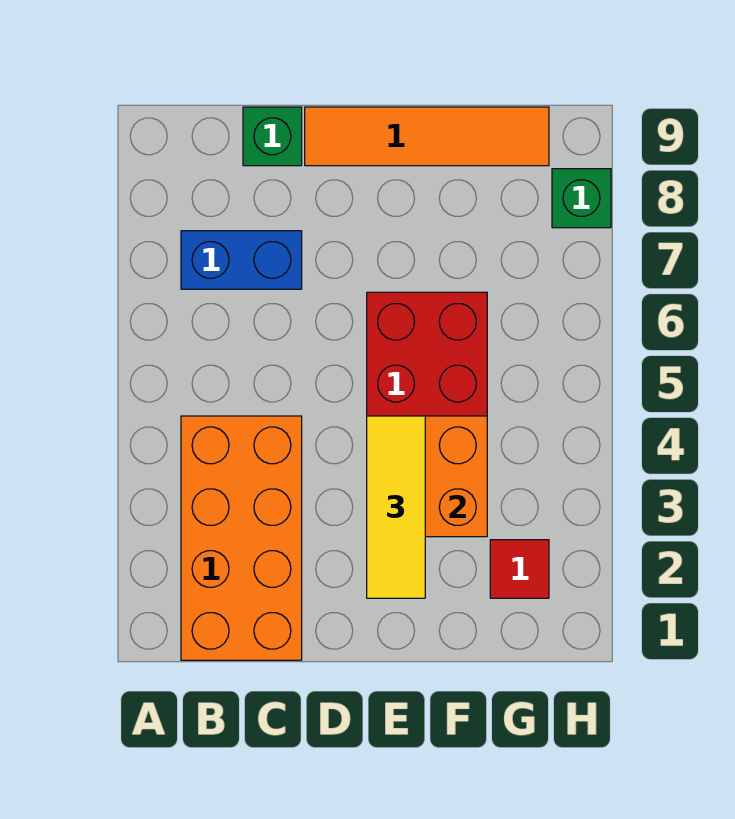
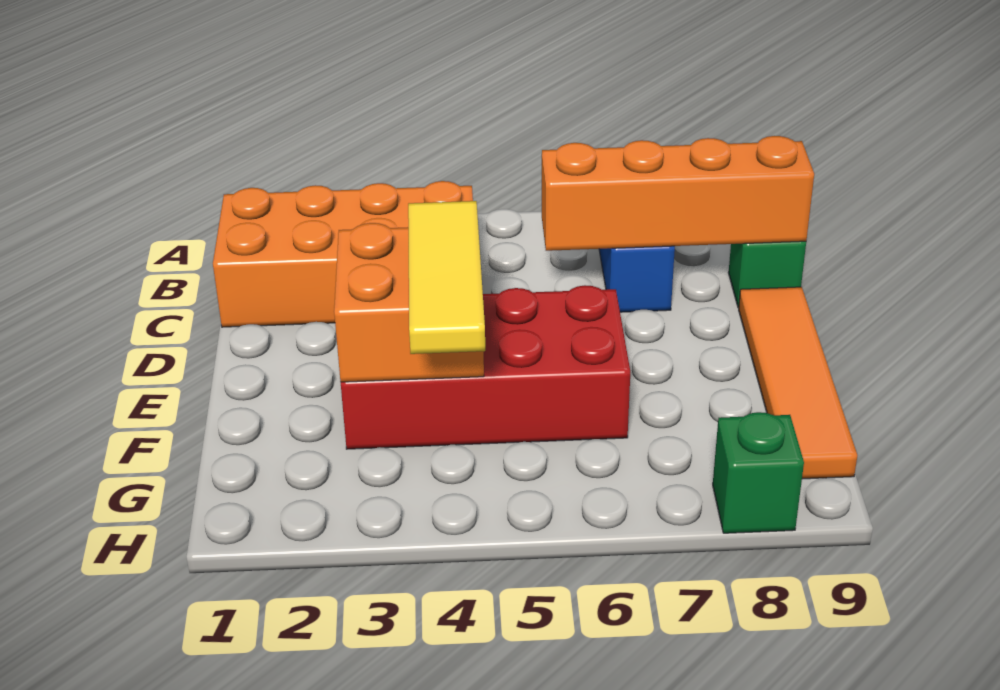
none -> orange brick C6:C9 level 2
yellow tile E2:E4 level 3 -> yellow tile E4:G4 level 3
red tile G2 level 1 -> none

